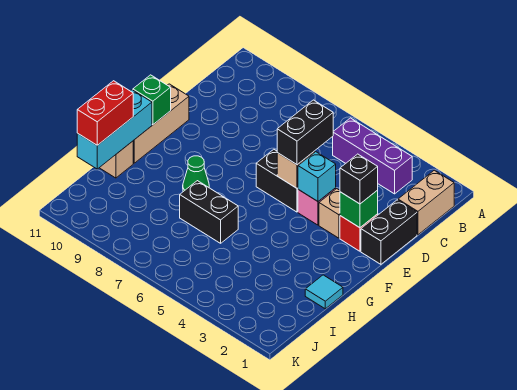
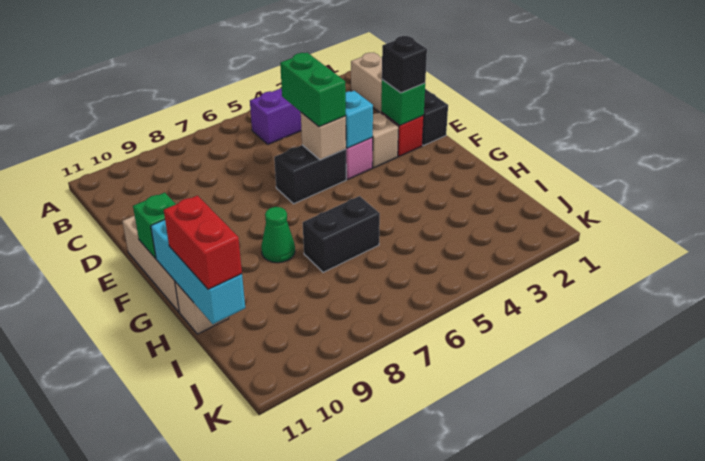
black brick D5:E5 level 3 -> green brick D5:E5 level 3
cyan tile H1 level 1 -> none

